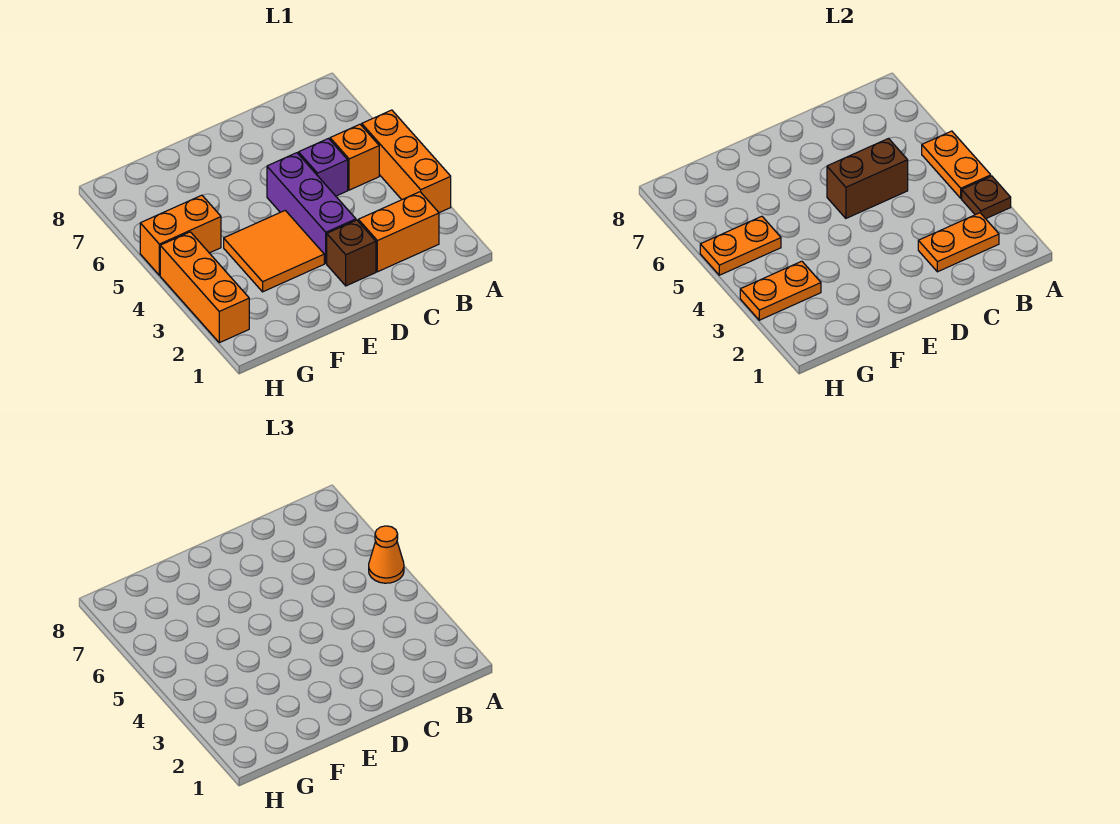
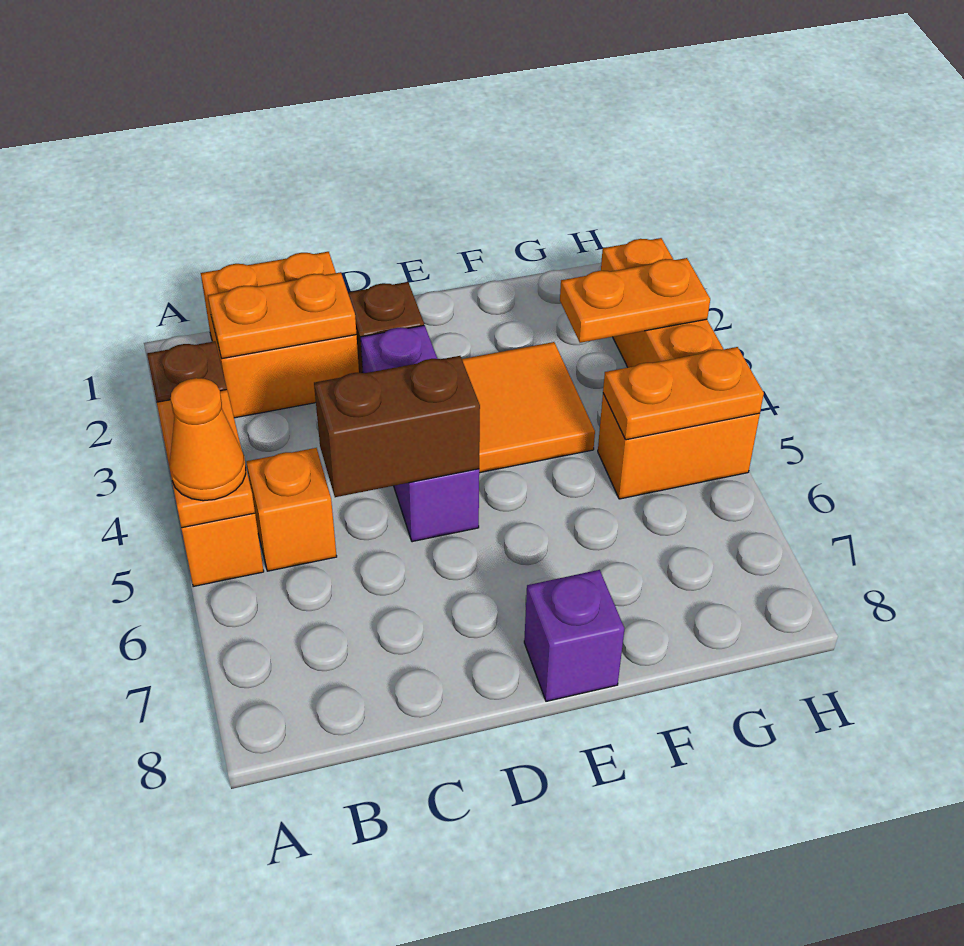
orange brick B2:C2 level 1 -> orange brick B1:C2 level 1
purple brick C5 level 1 -> purple brick E8 level 1

